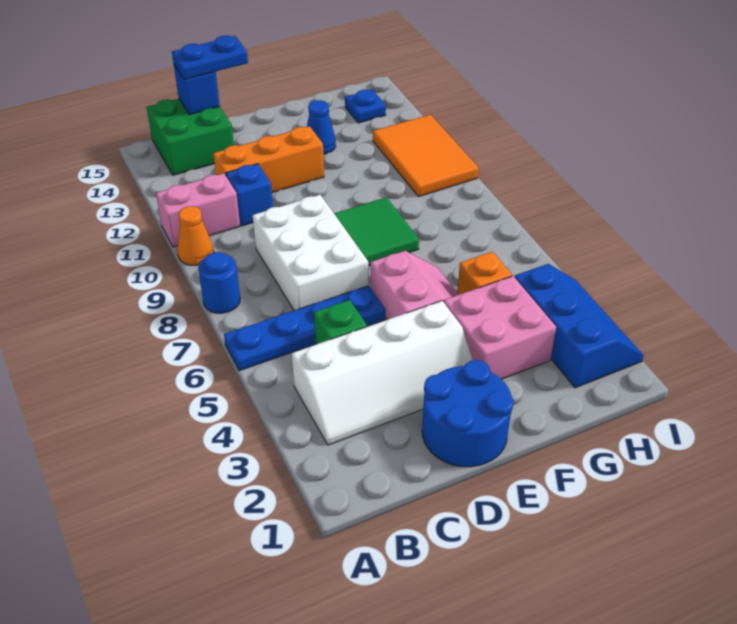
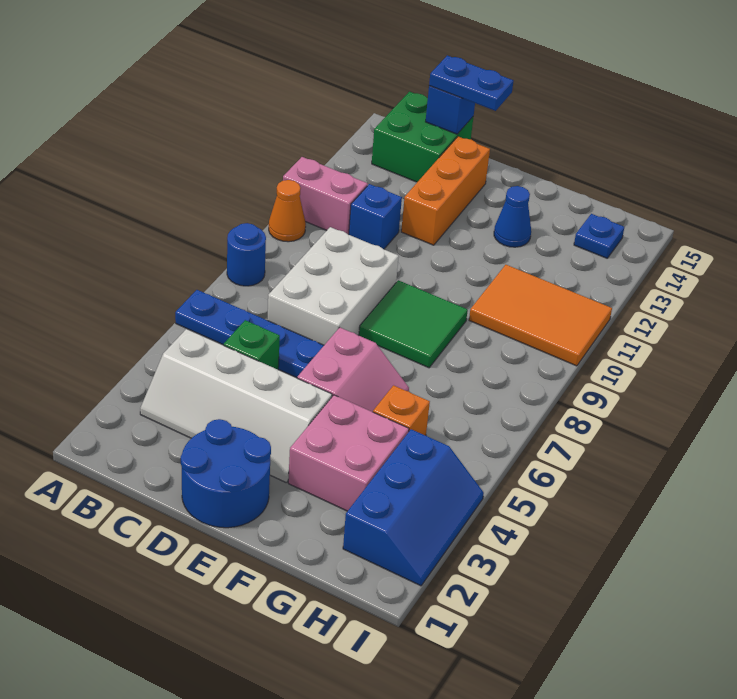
orange brick C12:E12 level 1 -> orange brick D12:D14 level 1
orange tile H10:I12 level 1 -> orange tile G10:I11 level 1

